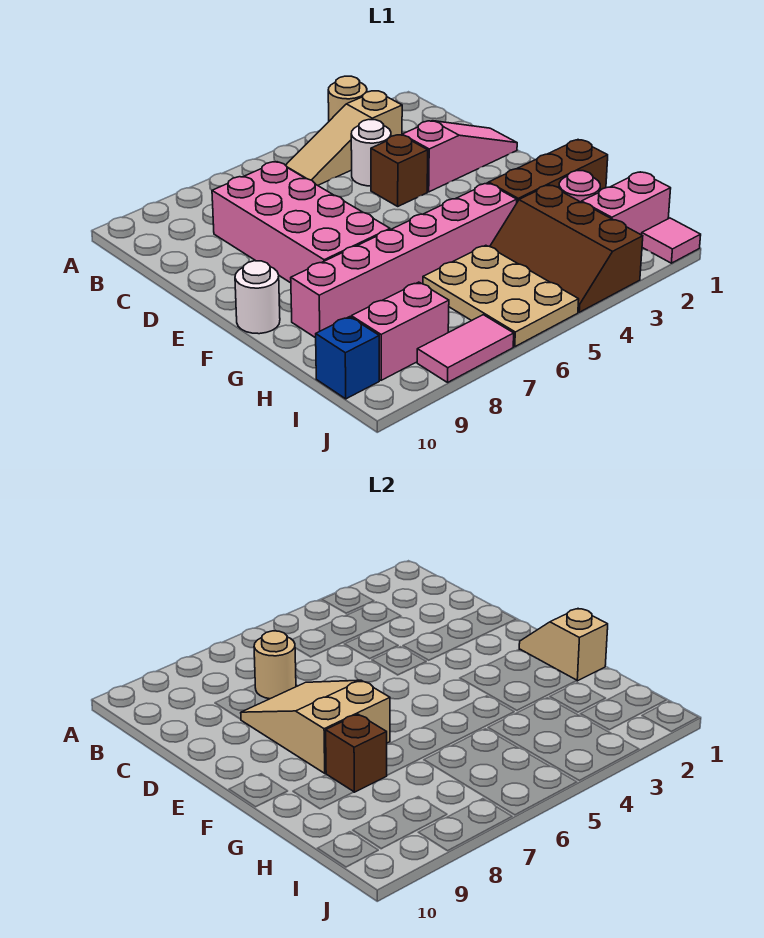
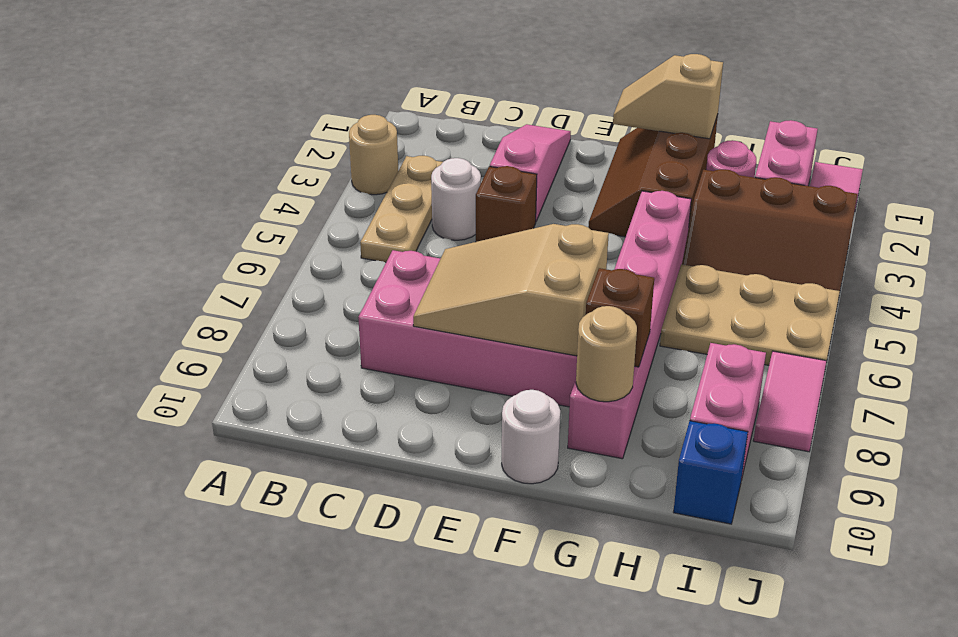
tan slope B3:B5 level 1 top 3 -> tan plate B3:B5 level 1
tan round brick C7 level 2 -> tan round brick G9 level 2

